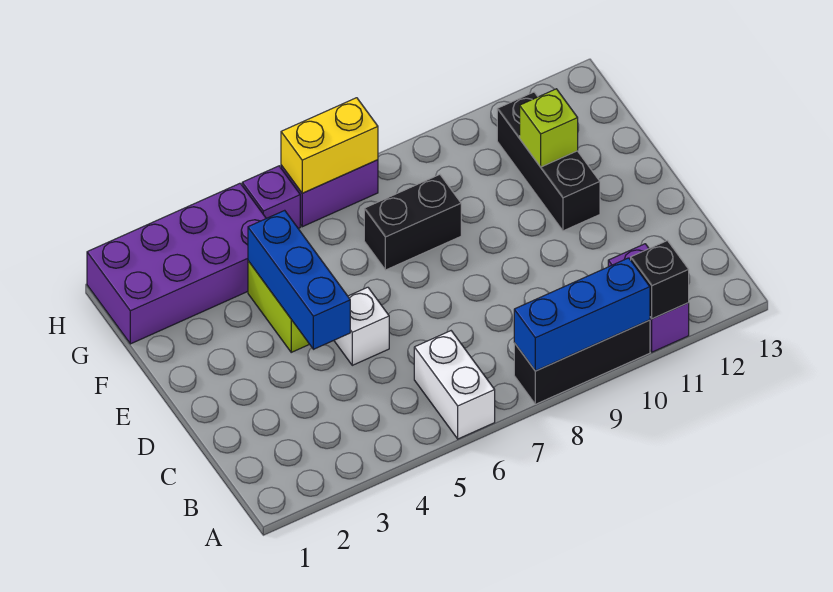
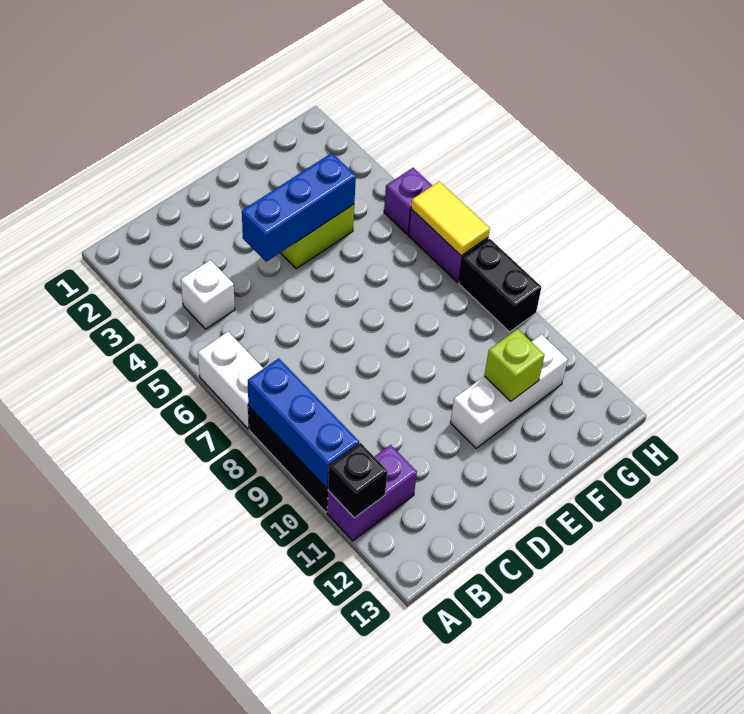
white brick A6:B6 level 1 -> white brick A6:A7 level 1
white brick D5 level 1 -> white brick B4 level 1
black brick E11:G11 level 1 -> white brick E11:G11 level 1
black brick F7:F8 level 1 -> black brick H8:H9 level 1
purple brick G1:H4 level 1 -> none
yellow brick H6:H7 level 2 -> yellow tile H6:H7 level 2

